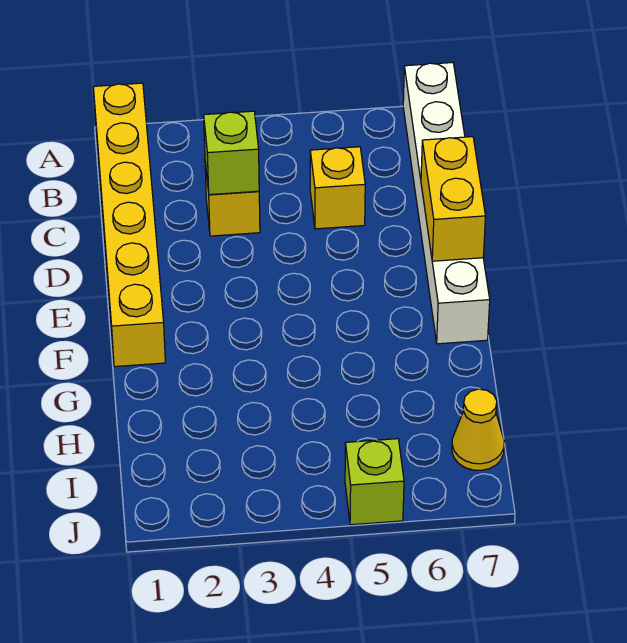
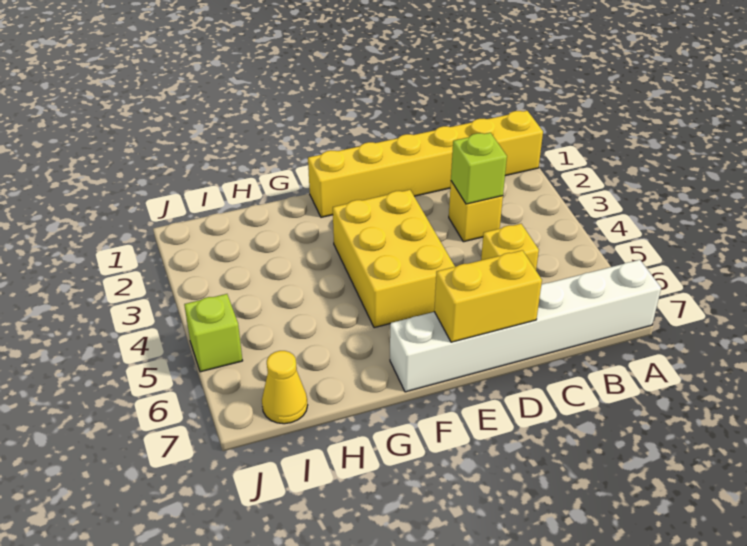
none -> yellow brick E3:F5 level 1

